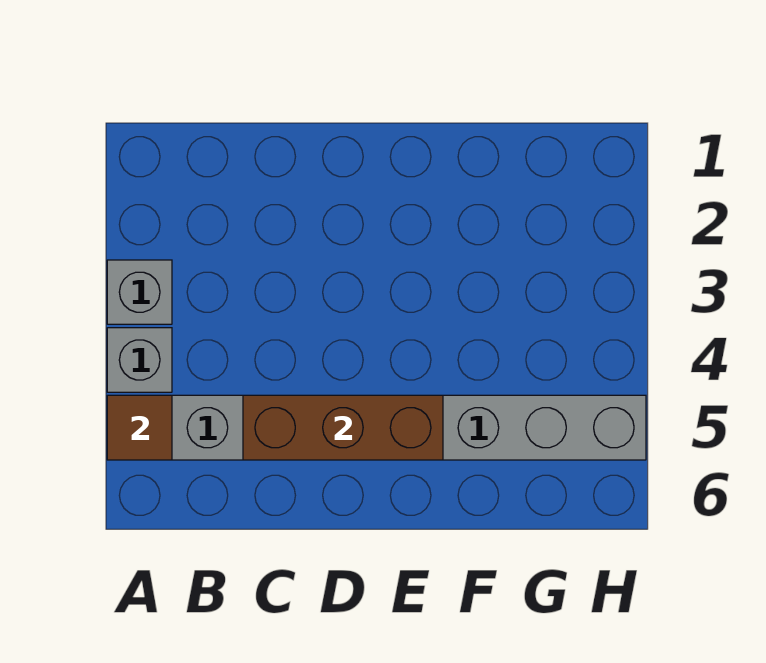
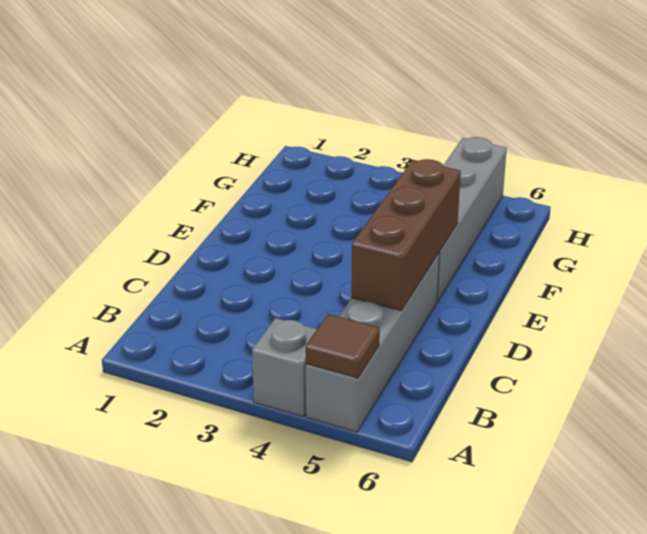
grey brick A3 level 1 -> none

